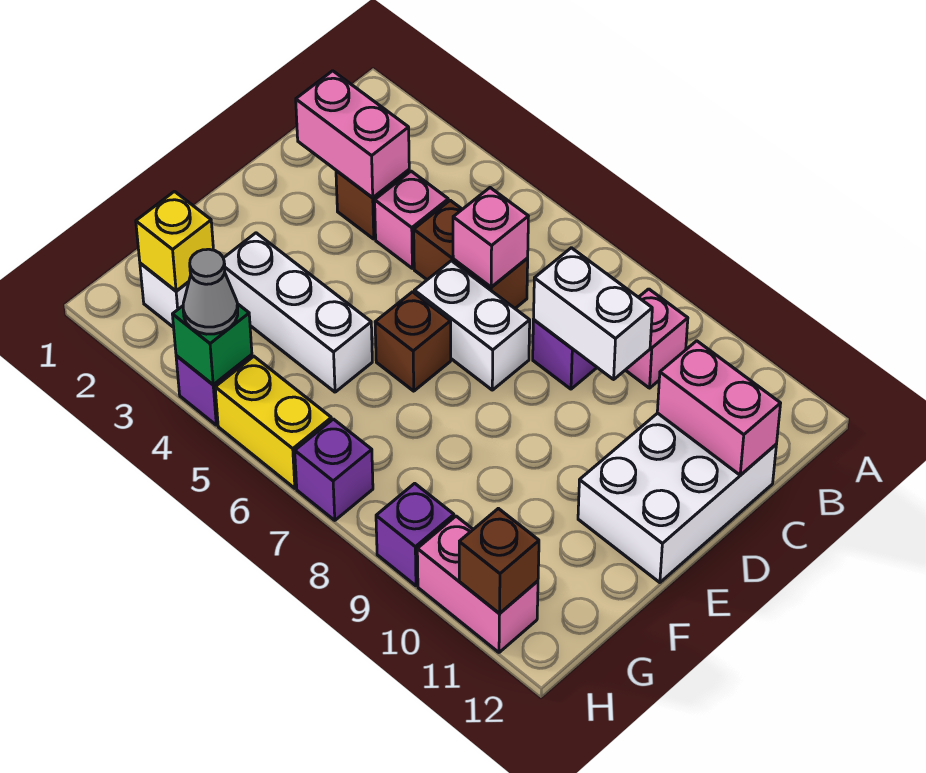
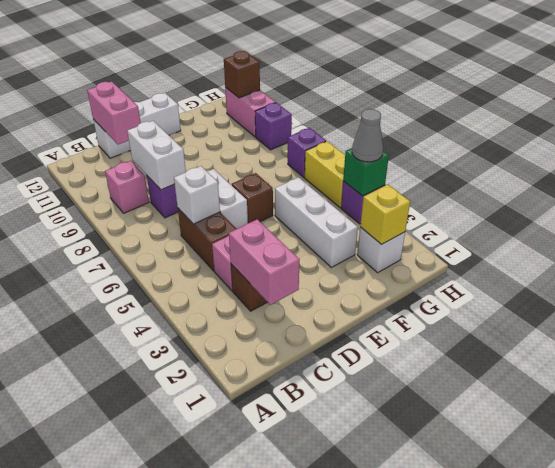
pink brick C6 level 2 -> white brick C6 level 2
white brick C11:E12 level 1 -> white brick C12:E12 level 1

